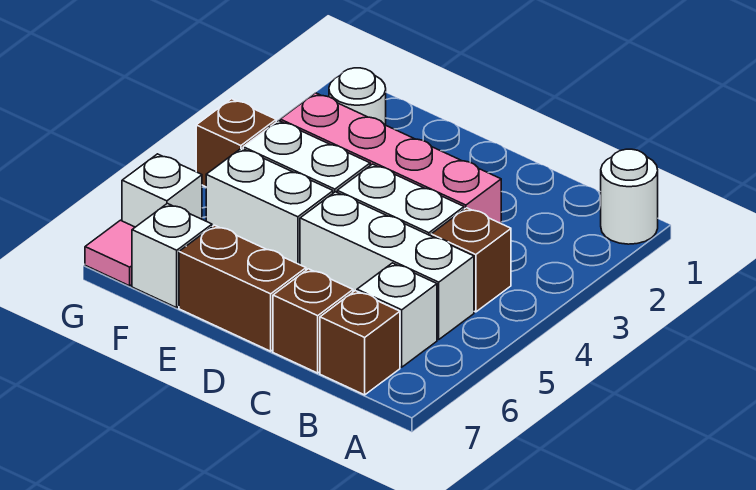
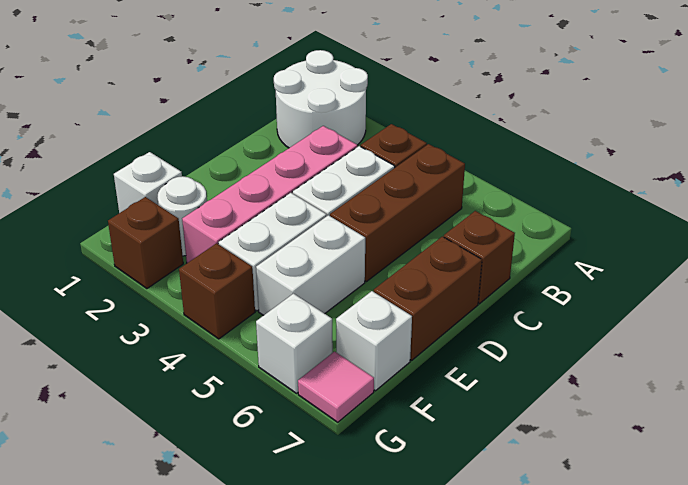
white round brick A1 level 1 -> white round brick A1:B2 level 1
white brick B5:D5 level 1 -> brown brick B5:D5 level 1
white brick B6 level 1 -> white brick F1 level 1
brown brick B7 level 1 -> brown brick G2 level 1

